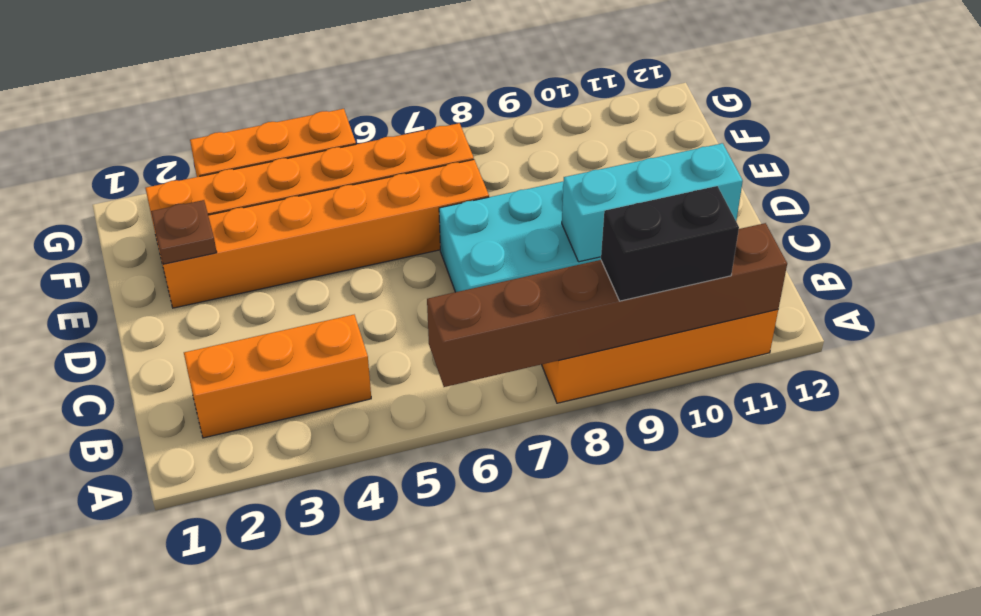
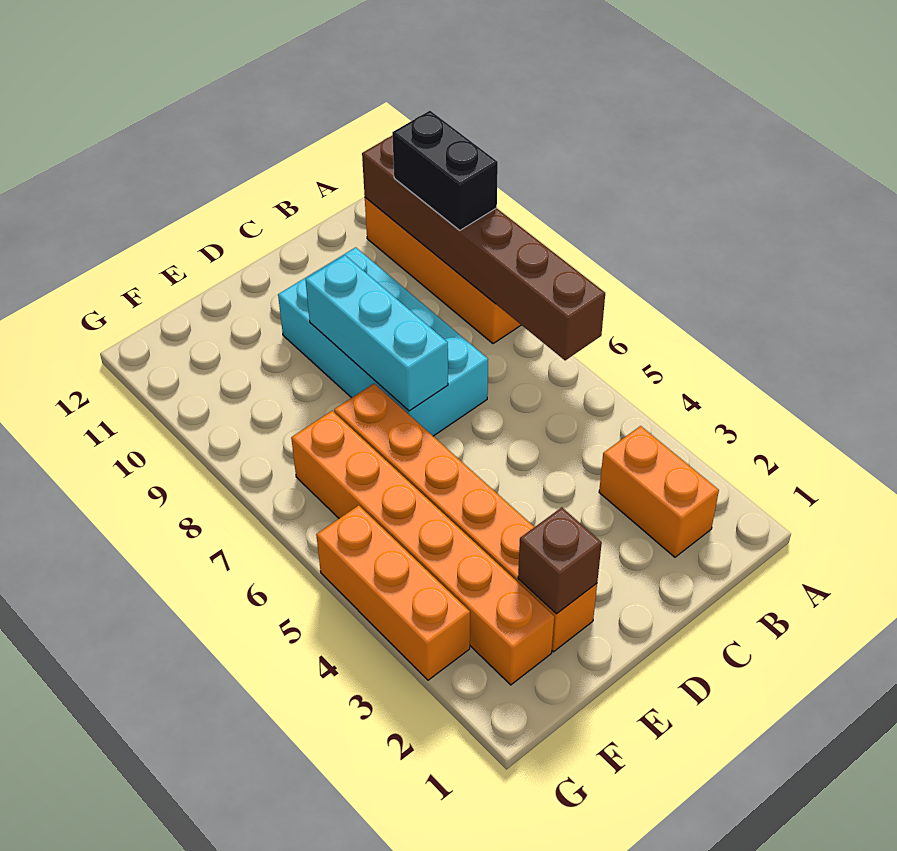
orange brick B2:B4 level 1 -> orange brick B2:B3 level 1
cyan brick C9:C11 level 2 -> cyan brick D7:D9 level 2
brown plate E2 level 2 -> brown brick E2 level 2

